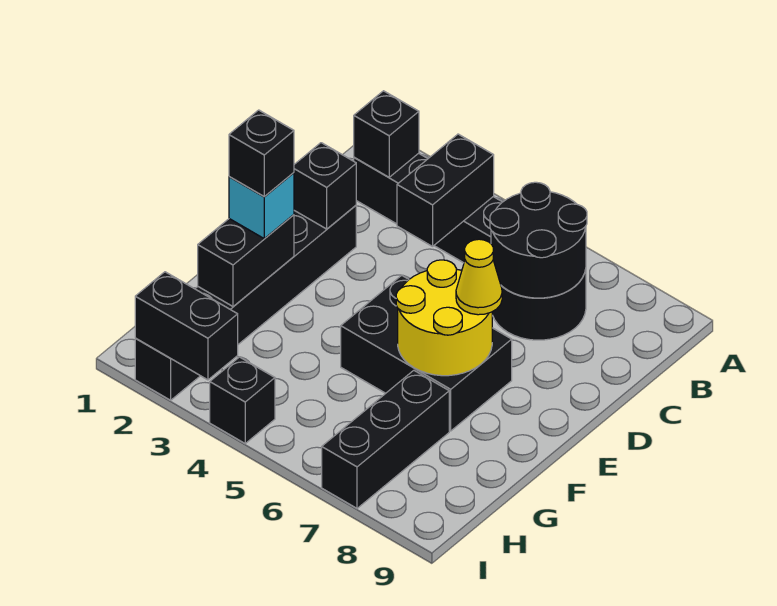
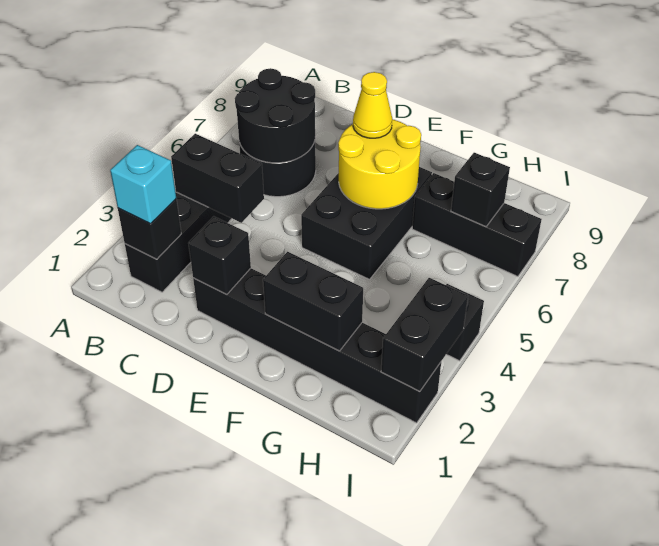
cyan brick F2 level 3 -> cyan brick B2 level 3
black brick F2 level 4 -> black brick H7 level 2

